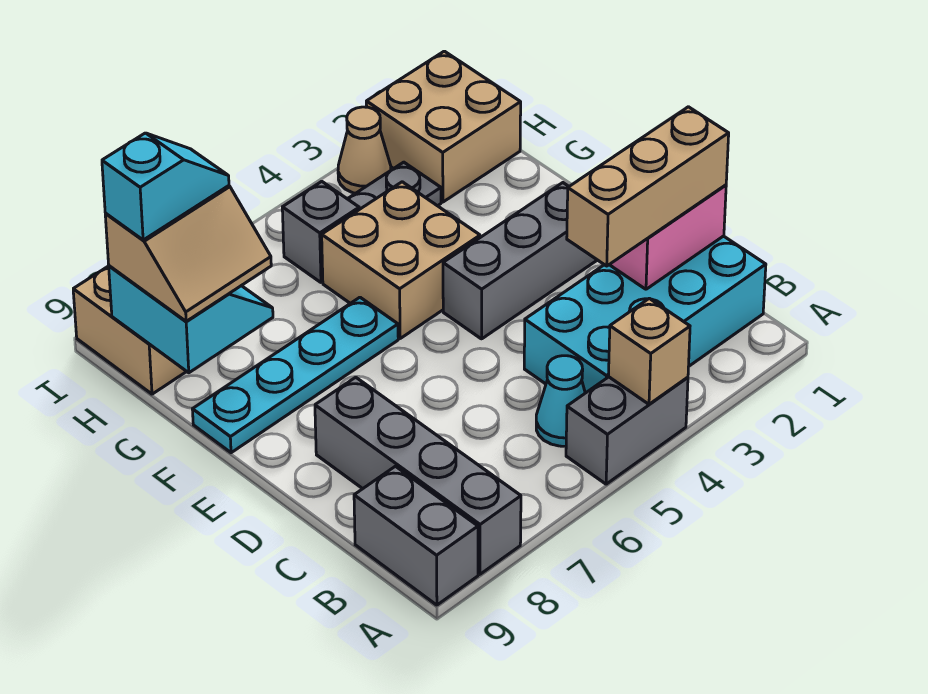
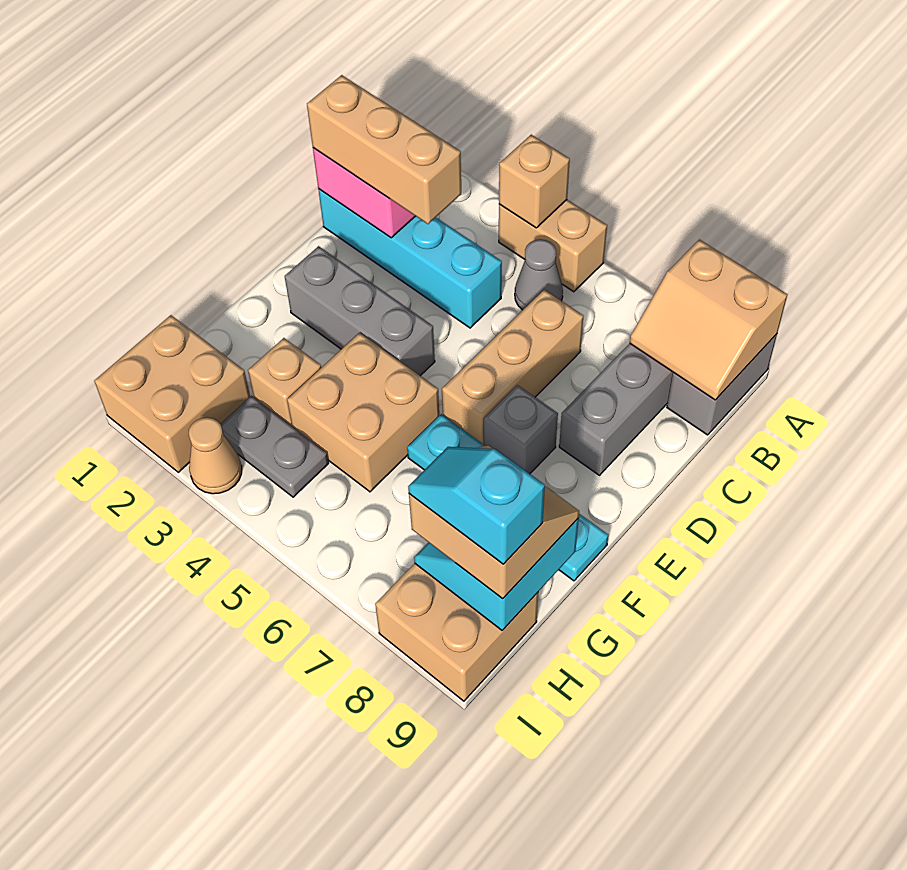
grey brick A4:A5 level 1 -> tan brick A4:A5 level 1
none -> tan slope A8:B9 level 2 top A
cyan brick B1:C4 level 1 -> cyan brick C1:C4 level 1
cyan cone B5 level 1 -> grey cone B5 level 1
none -> tan brick C6:E6 level 1
none -> tan brick G3 level 1
grey brick H5 level 1 -> grey brick E7 level 1

